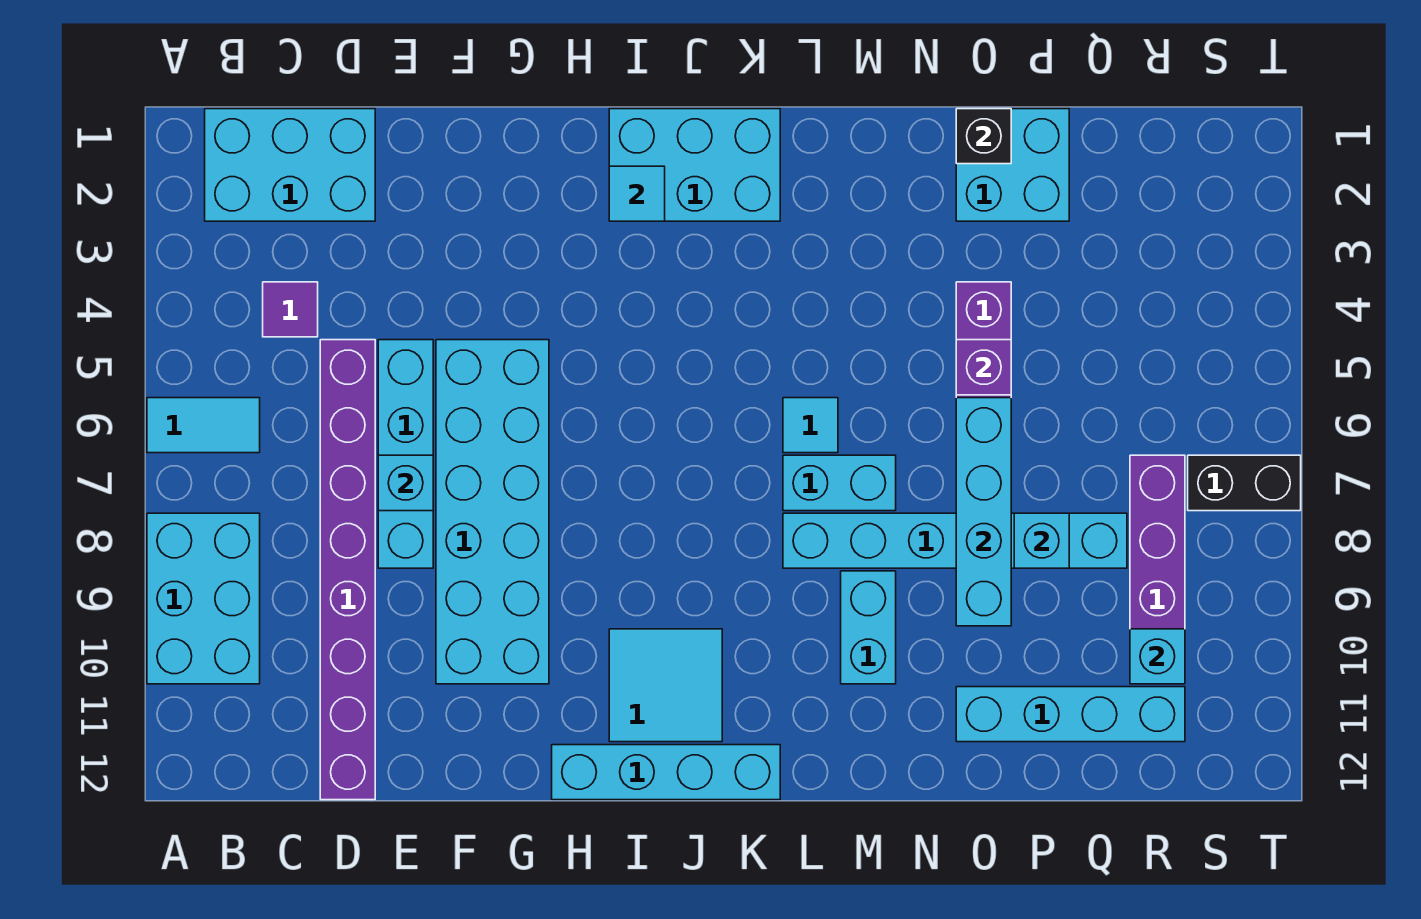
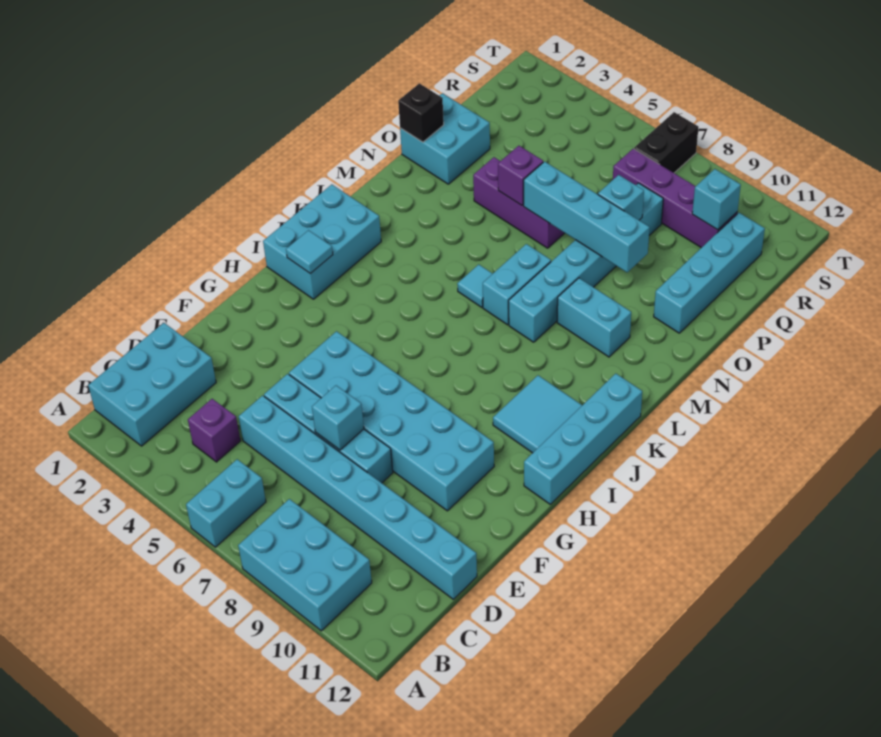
cyan tile A6:B6 level 1 -> cyan brick A6:B6 level 1
purple tile C4 level 1 -> purple brick C4 level 1
purple brick D5:D12 level 1 -> cyan brick D5:D12 level 1

